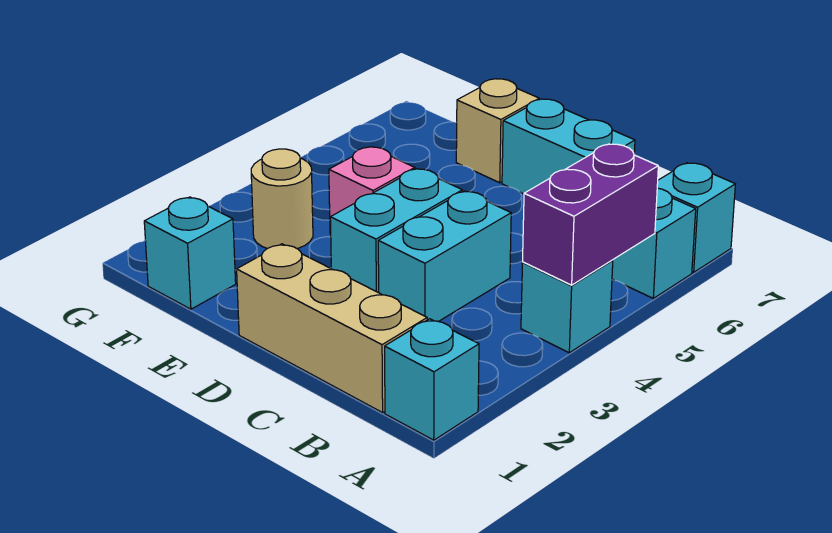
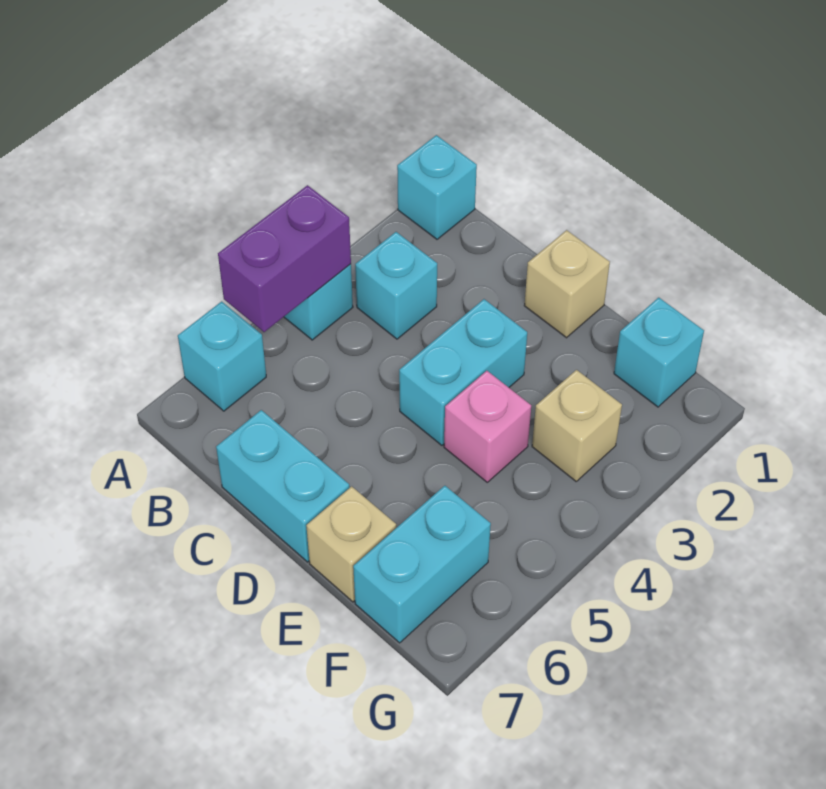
cyan brick A7 level 1 -> cyan brick B3 level 1
tan brick B1:D1 level 1 -> tan brick D1 level 1
cyan brick C3:C4 level 1 -> cyan brick F6:F7 level 1
tan round brick F3 level 1 -> tan brick F3 level 1

